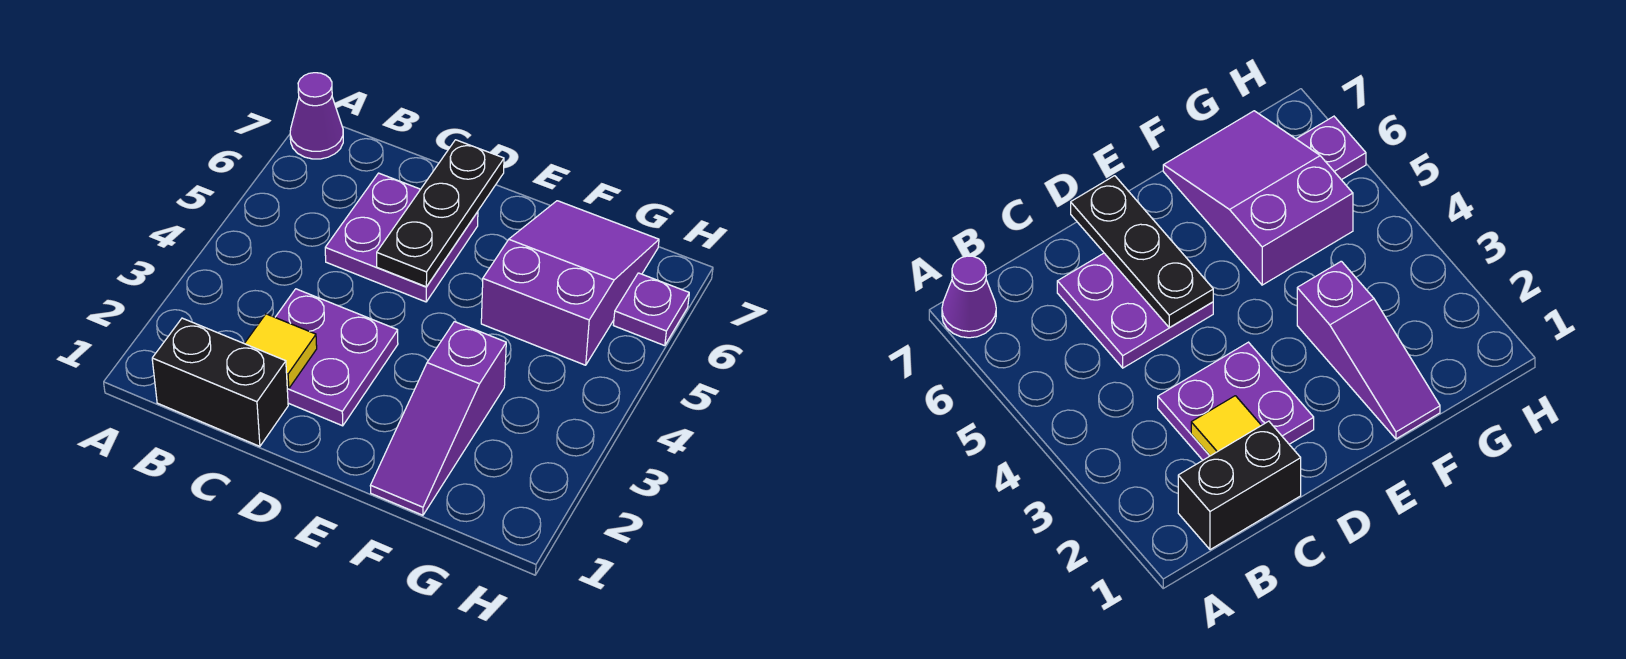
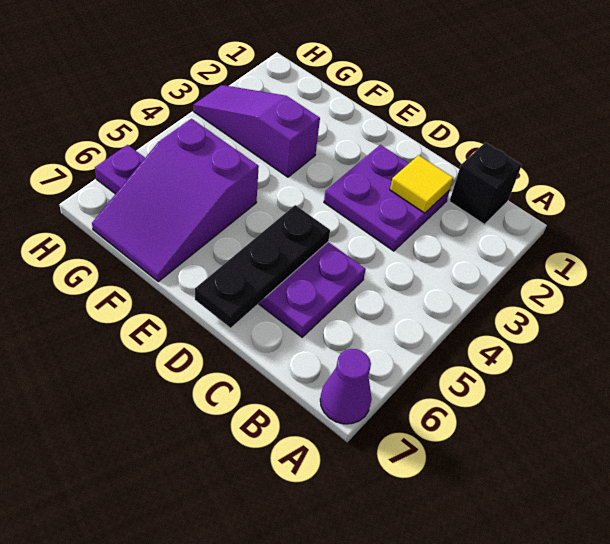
black brick B1:C1 level 1 -> black brick B1 level 1
purple slope F1:F3 level 1 top 3 -> purple slope F3:H3 level 1 top F

